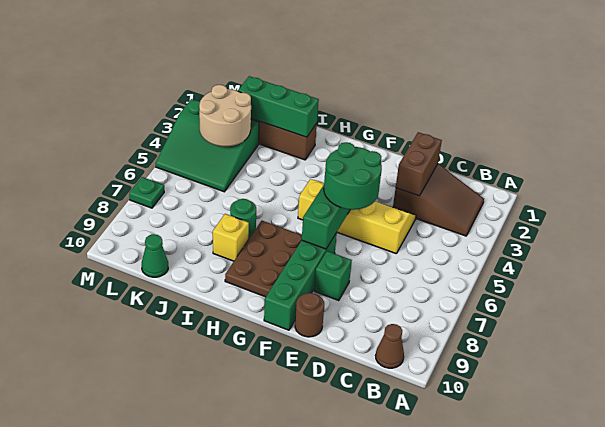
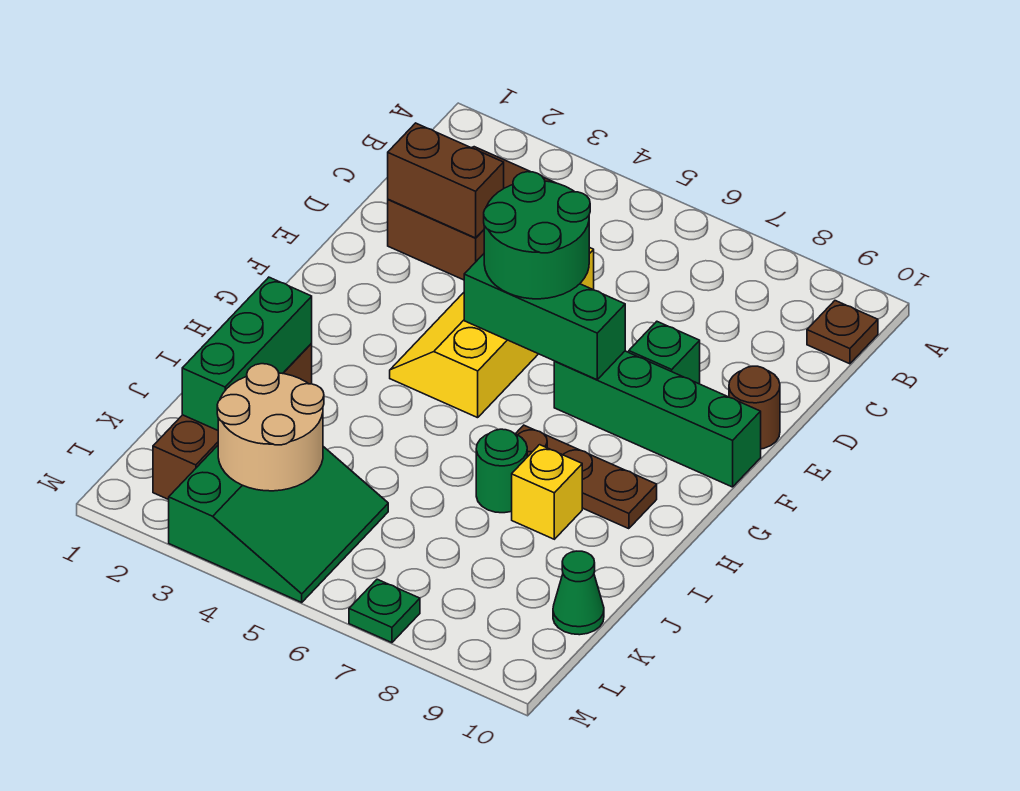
brown cone B10 level 1 -> brown plate B10 level 1
brown plate G7:H9 level 1 -> brown plate H7:H9 level 1

